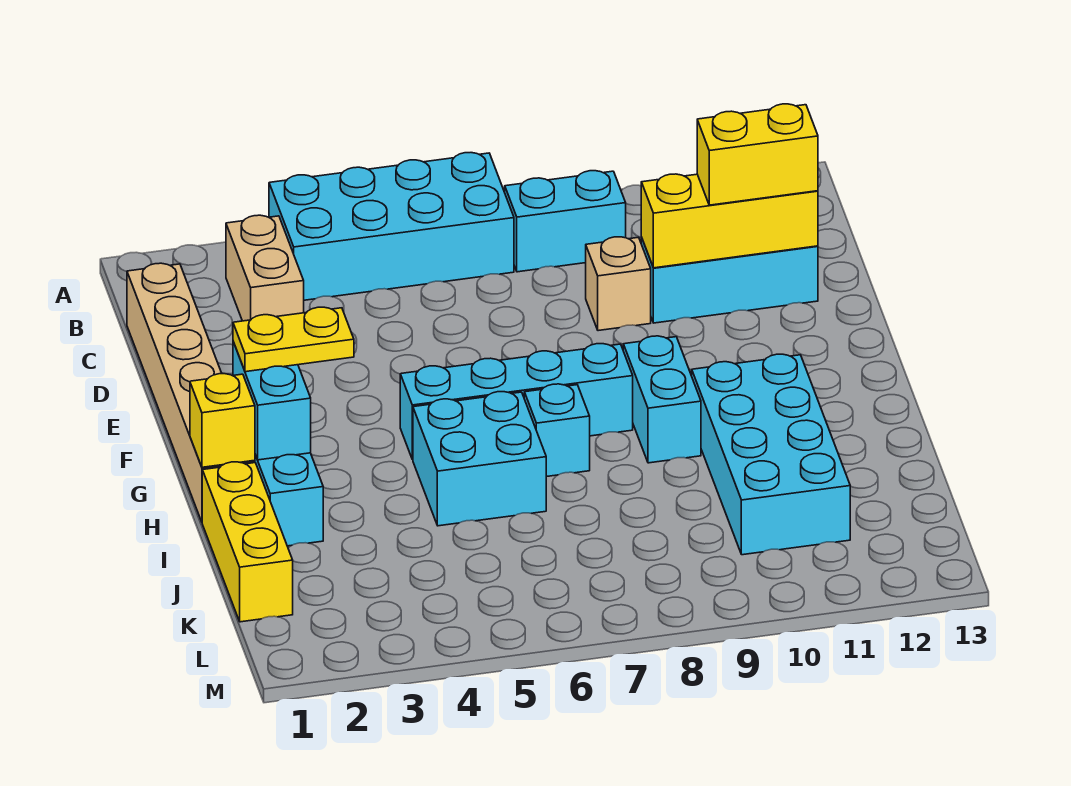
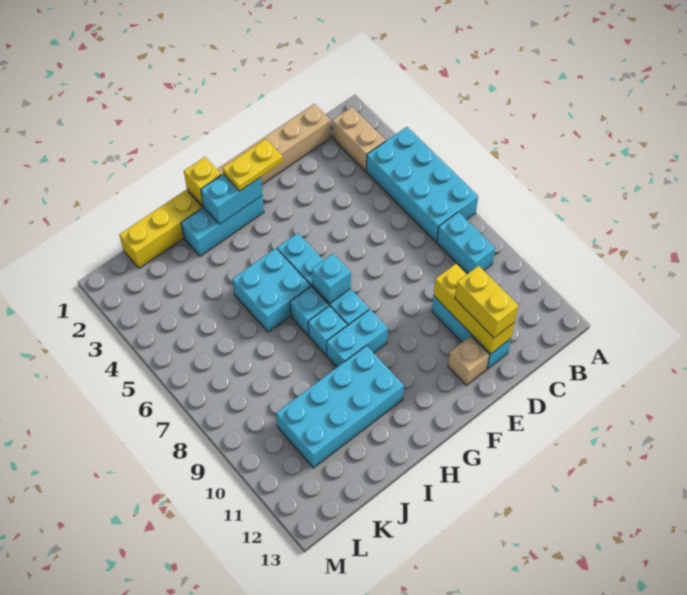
tan brick B3:C3 level 1 -> tan brick B2:B3 level 1
tan brick D9 level 1 -> tan brick E12 level 1
yellow plate G2:G3 level 3 -> yellow plate F2:G2 level 3
none -> cyan brick G7 level 2
none -> cyan brick H8 level 1

